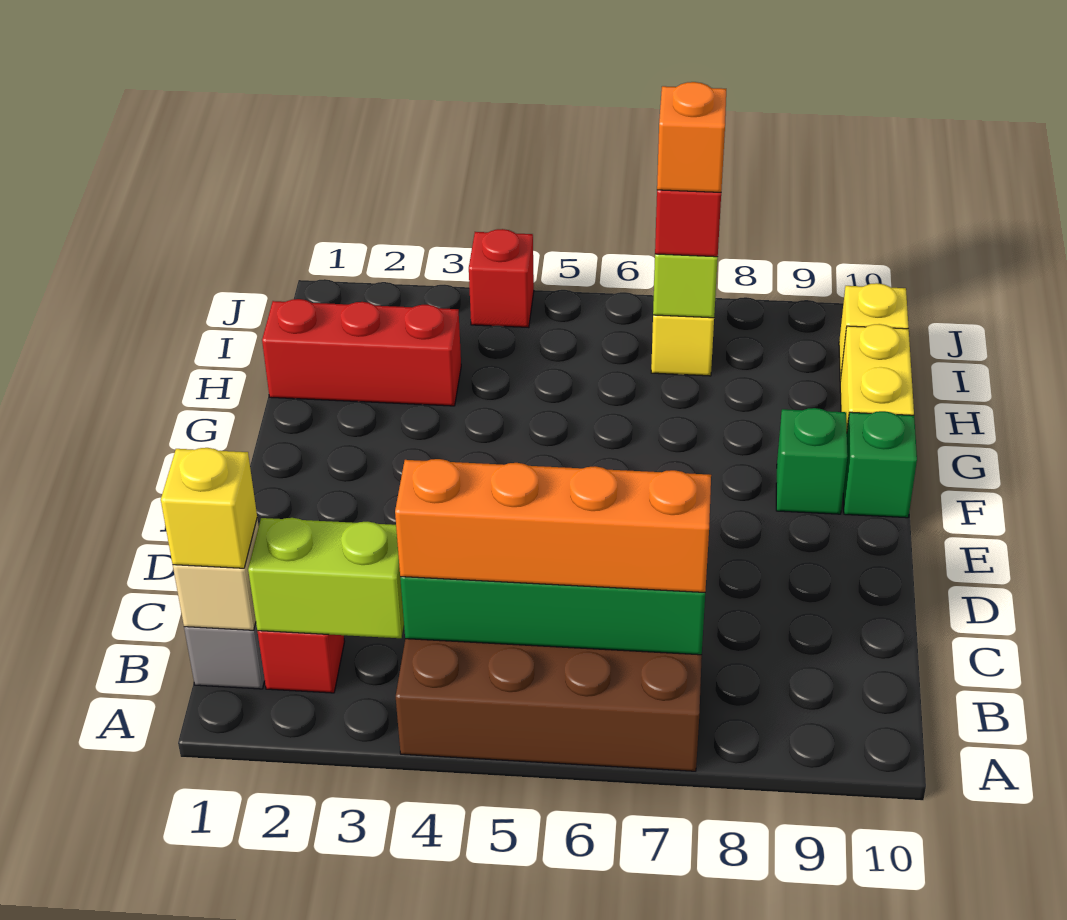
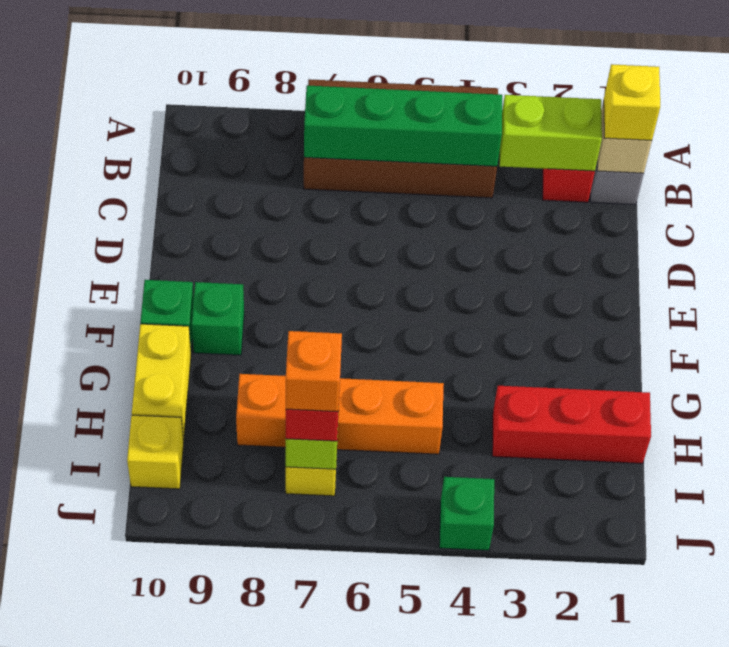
orange brick B4:B7 level 3 -> orange brick H5:H8 level 1
red brick J4 level 1 -> green brick J4 level 1

